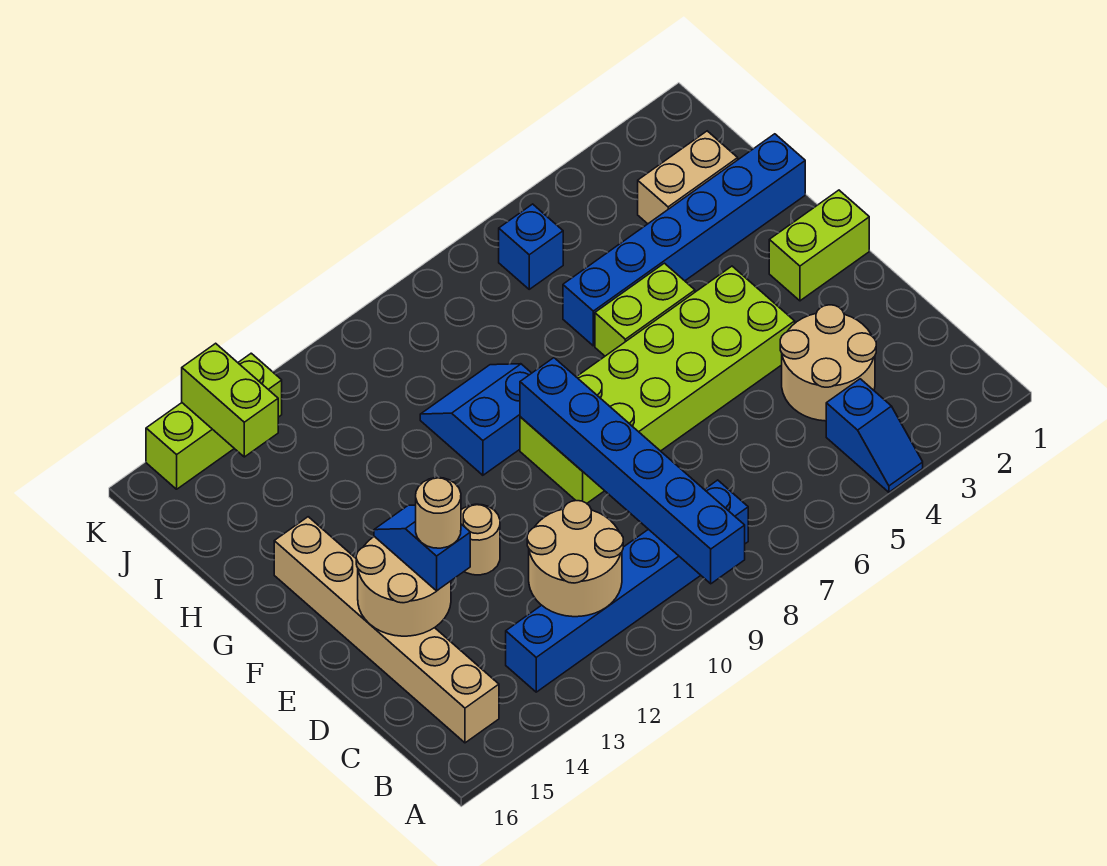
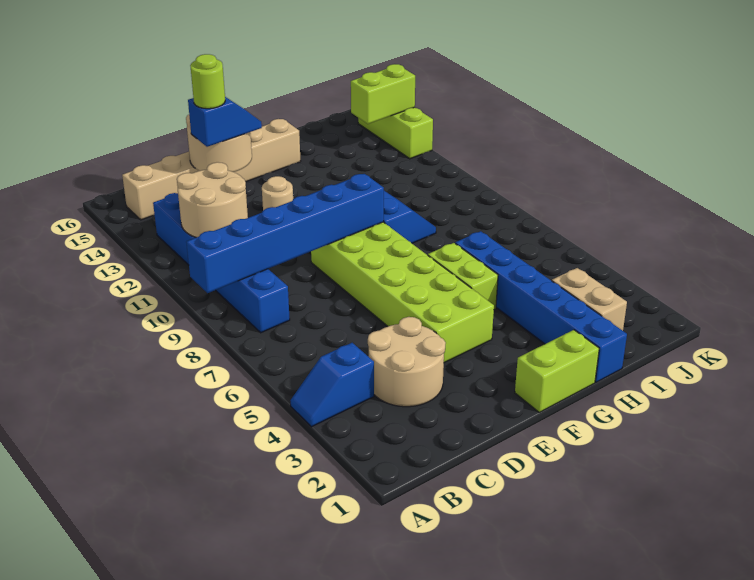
tan round brick D14 level 4 -> lime round brick D14 level 4
lime brick F1:F2 level 1 -> lime brick F1:G1 level 1
blue brick J6 level 1 -> none

